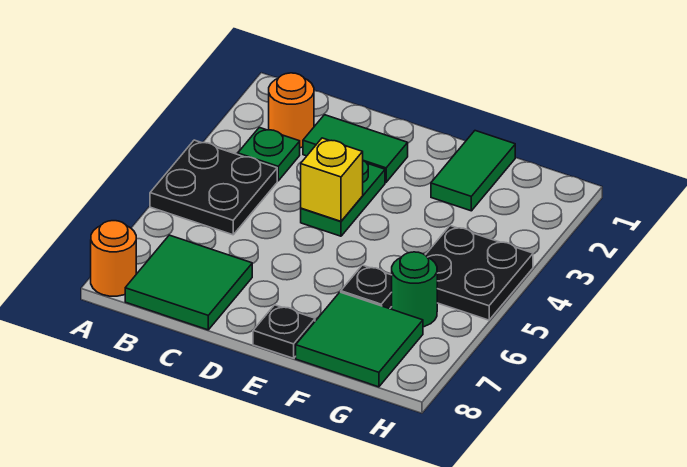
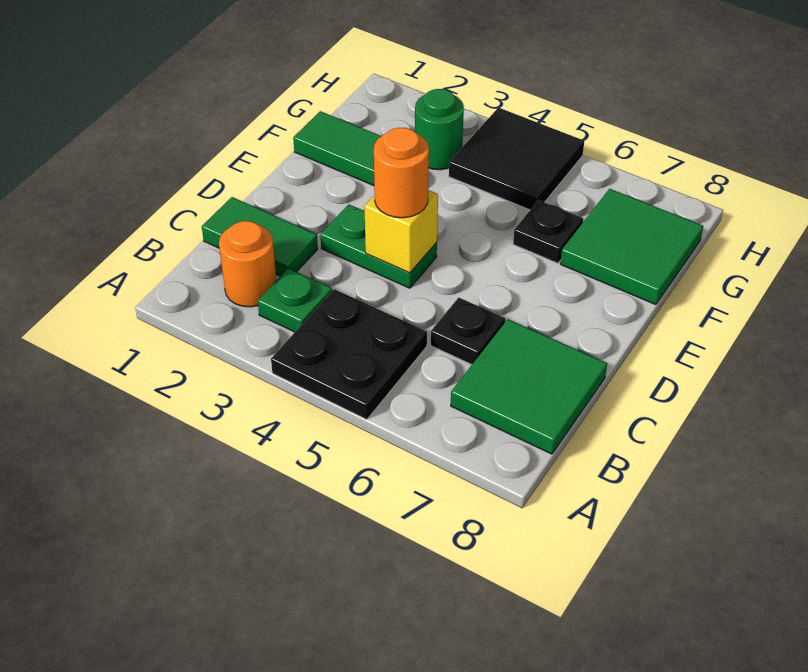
orange round brick A8 level 1 -> orange round brick D4 level 3
green tile C2:D2 level 1 -> green tile C1:C2 level 1
black plate E8 level 1 -> black plate C6 level 1
black plate G4:H5 level 1 -> black tile G4:H5 level 1
green round brick G6 level 1 -> green round brick G3 level 1

